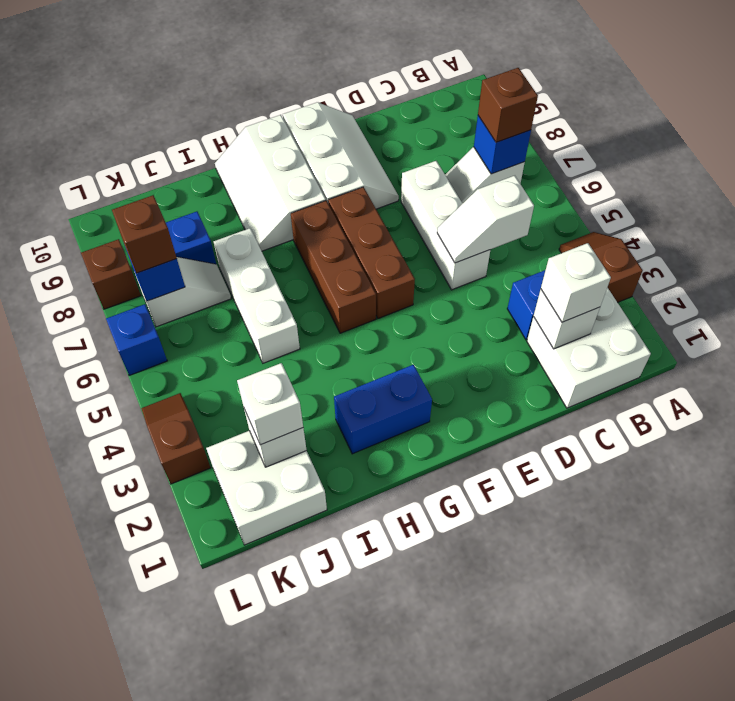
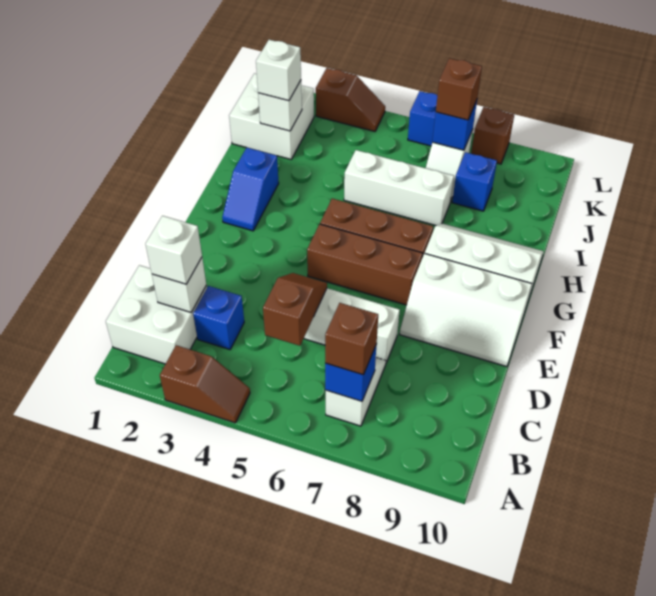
white slope C5:D5 level 2 top C -> brown slope C5:D5 level 2 top C
blue brick G2:H2 level 1 -> blue slope G2:H2 level 1 top H

